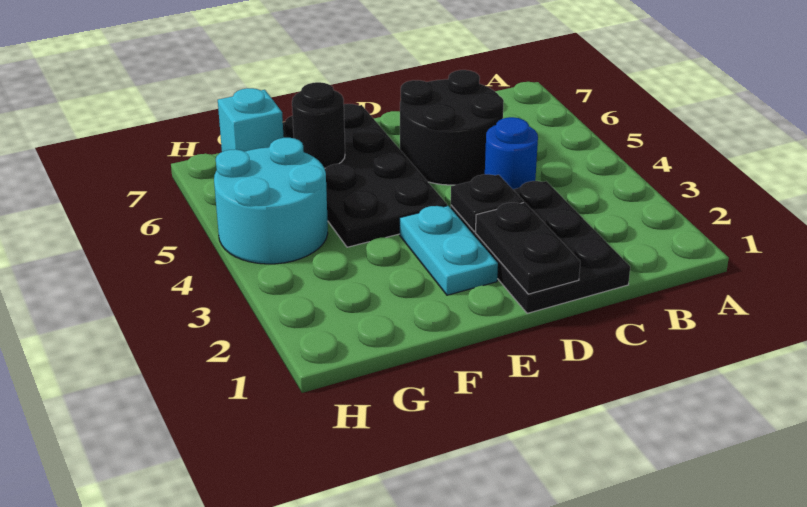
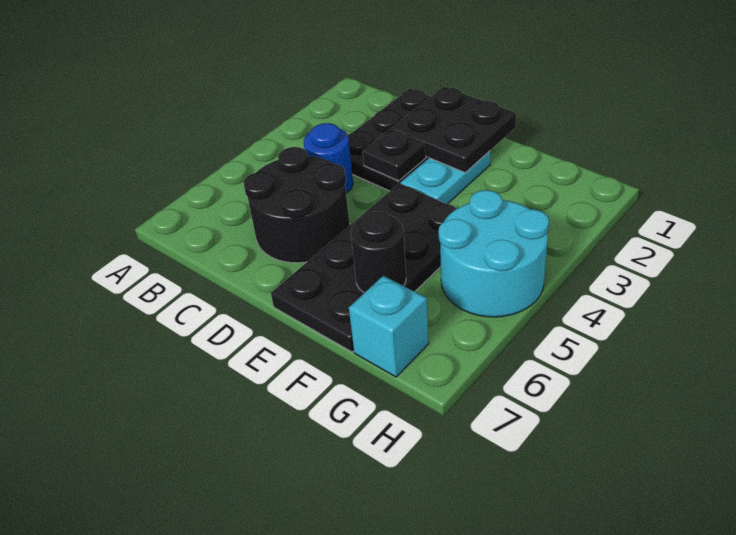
black plate D1:D2 level 2 -> black plate D1:E2 level 2

